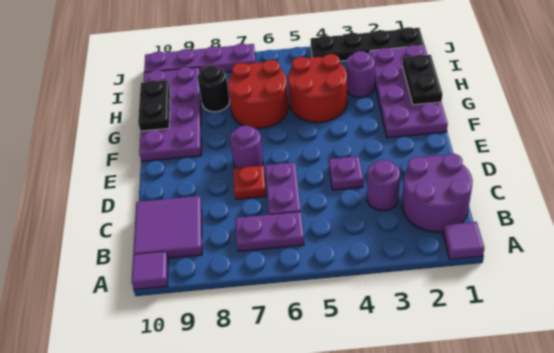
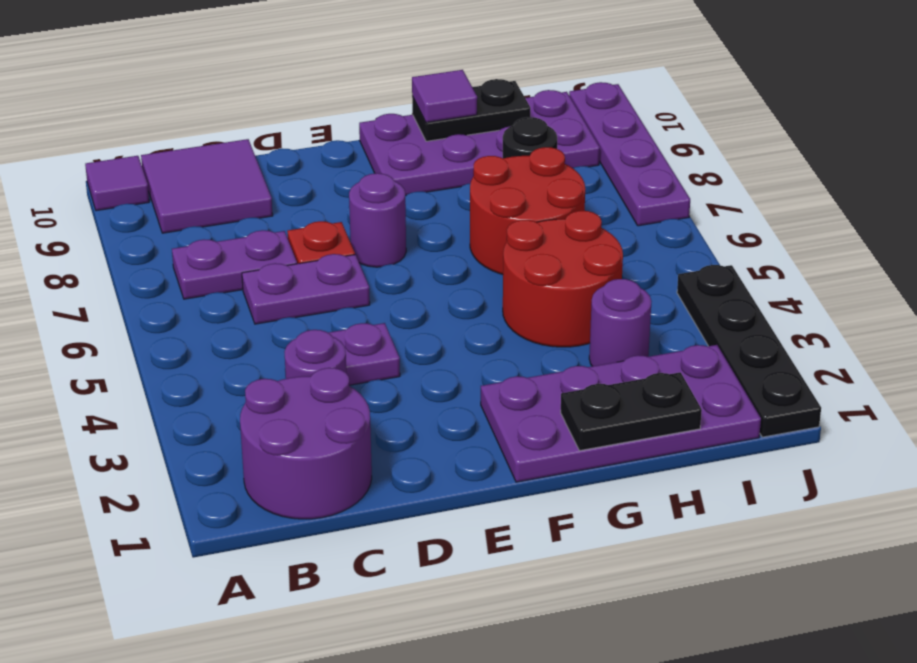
purple tile A1 level 1 -> purple tile G10 level 3
purple plate B6:B7 level 1 -> purple plate B7:C7 level 1

